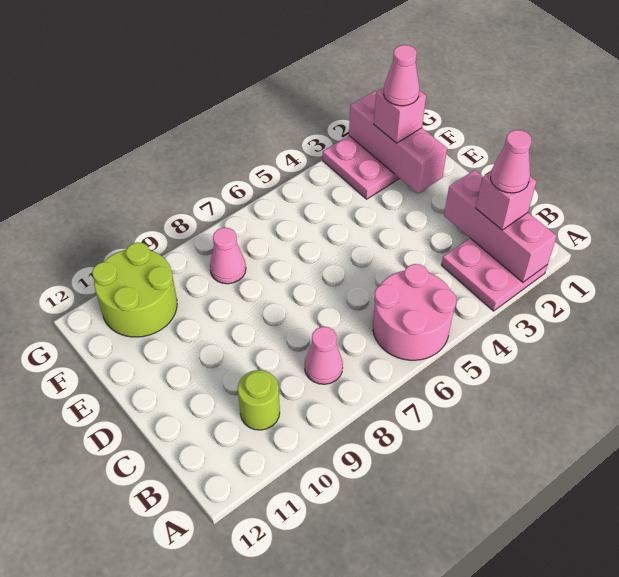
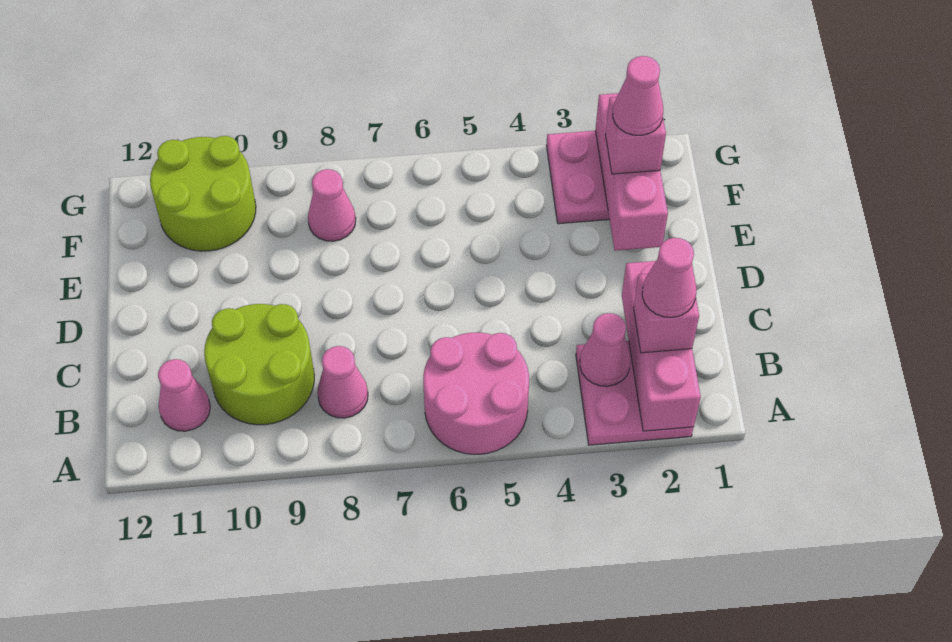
none -> pink cone B3 level 2
lime round brick B10 level 1 -> lime round brick B9:C10 level 1
none -> pink cone B11 level 1

